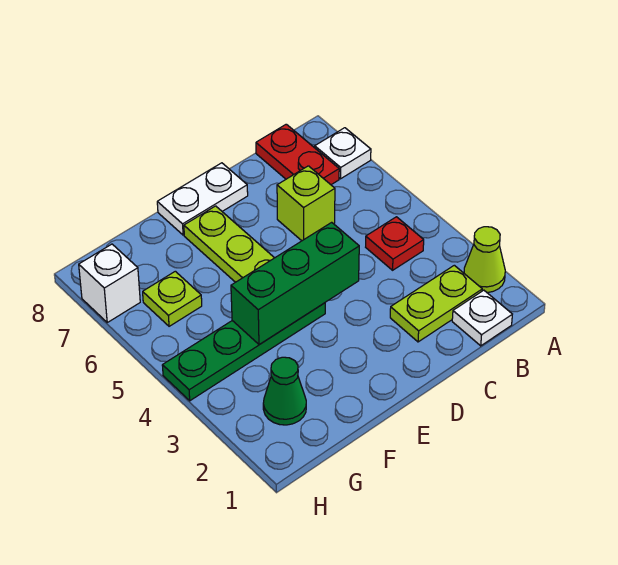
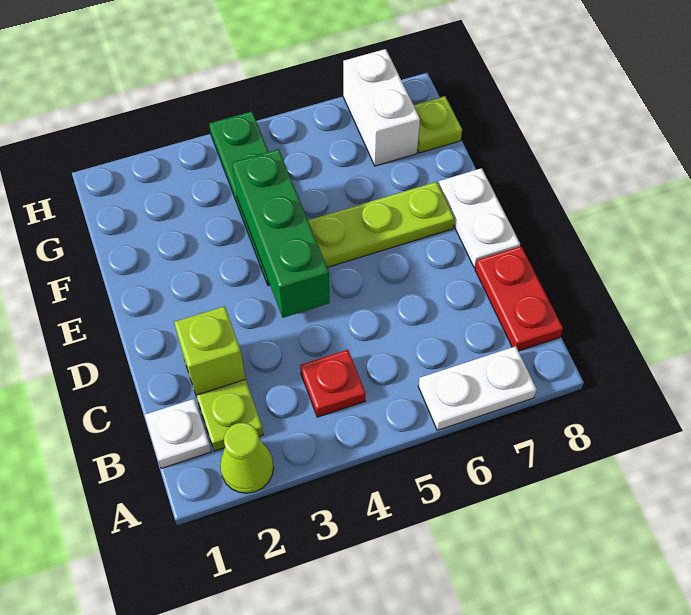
white plate A7 level 1 -> white plate A6:A7 level 1
red plate B7:B8 level 1 -> red plate B8:C8 level 1
lime brick C6 level 1 -> lime brick C2 level 2
green cone G2 level 1 -> none
lime plate G6 level 1 -> lime plate G8 level 1
white brick H7 level 1 -> white brick G7:H7 level 1

